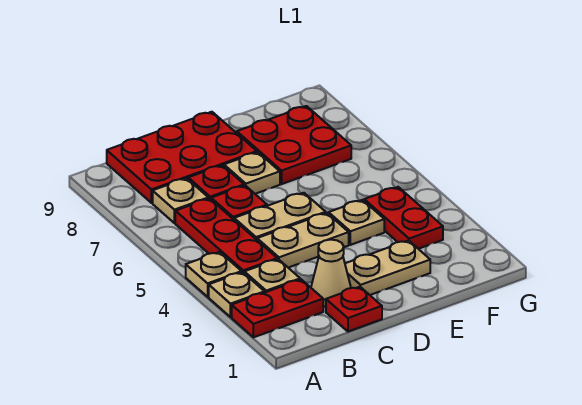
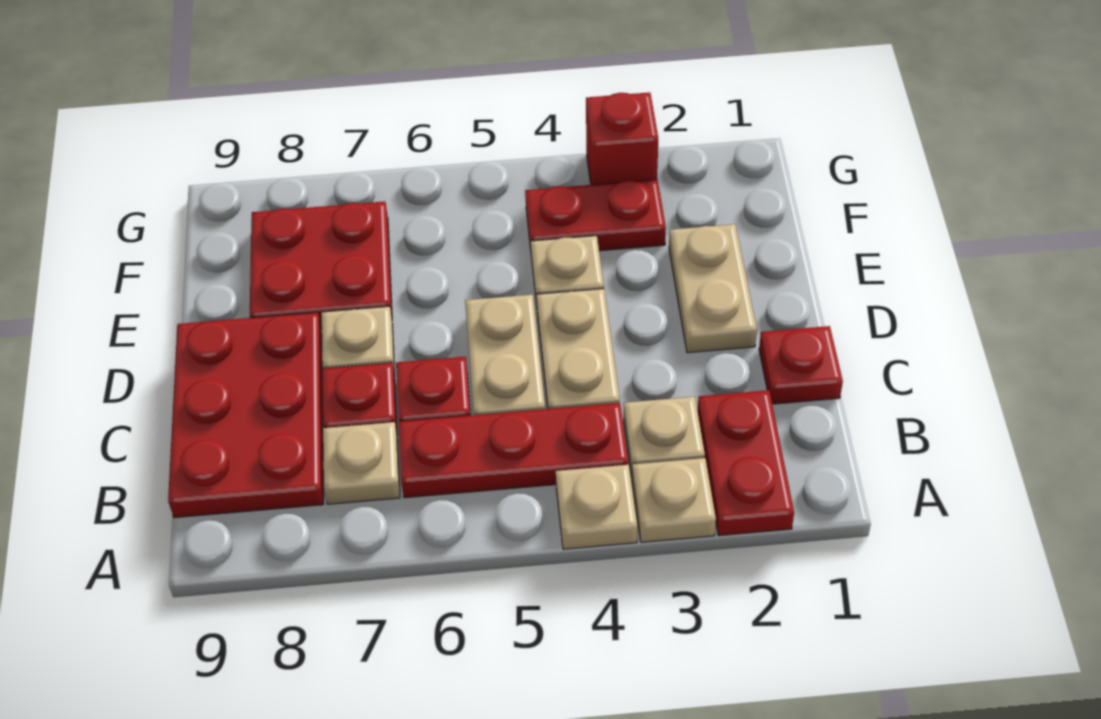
tan cone C2 level 1 -> none
none -> red brick G3 level 1

